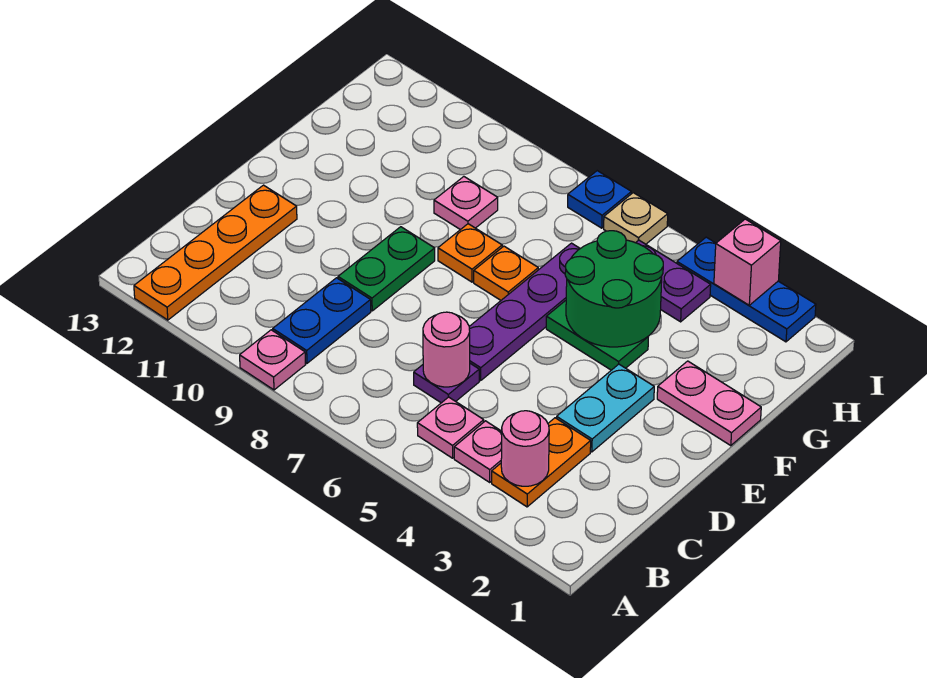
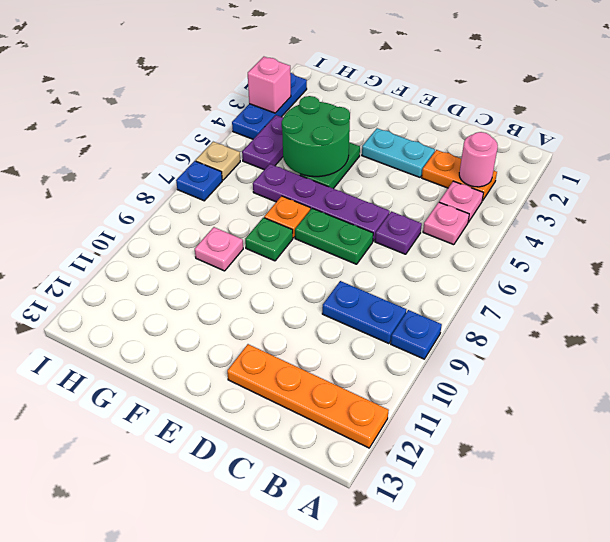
pink plate A9 level 1 -> blue plate A9 level 1
pink round brick C6 level 2 -> none
green plate D9:E9 level 1 -> green plate D7:E7 level 1
pink plate F1:F2 level 1 -> none
orange plate F8 level 1 -> green plate F8 level 1

